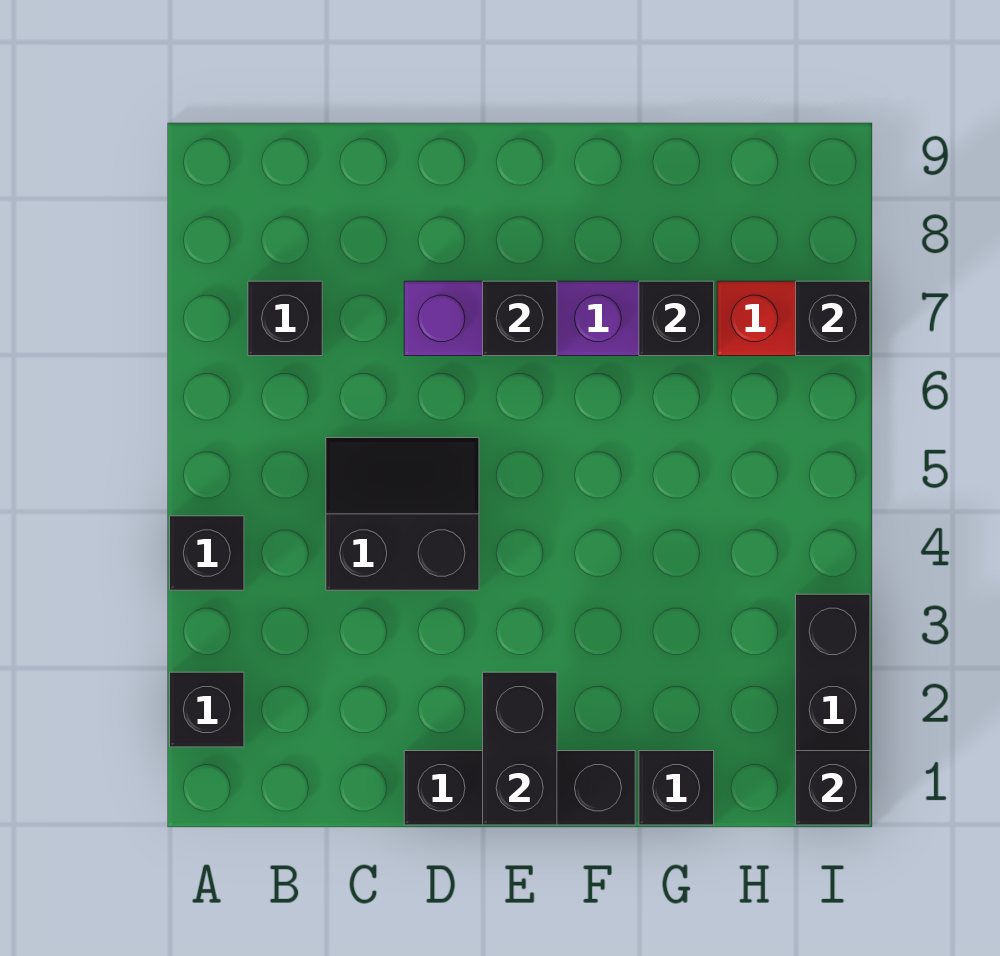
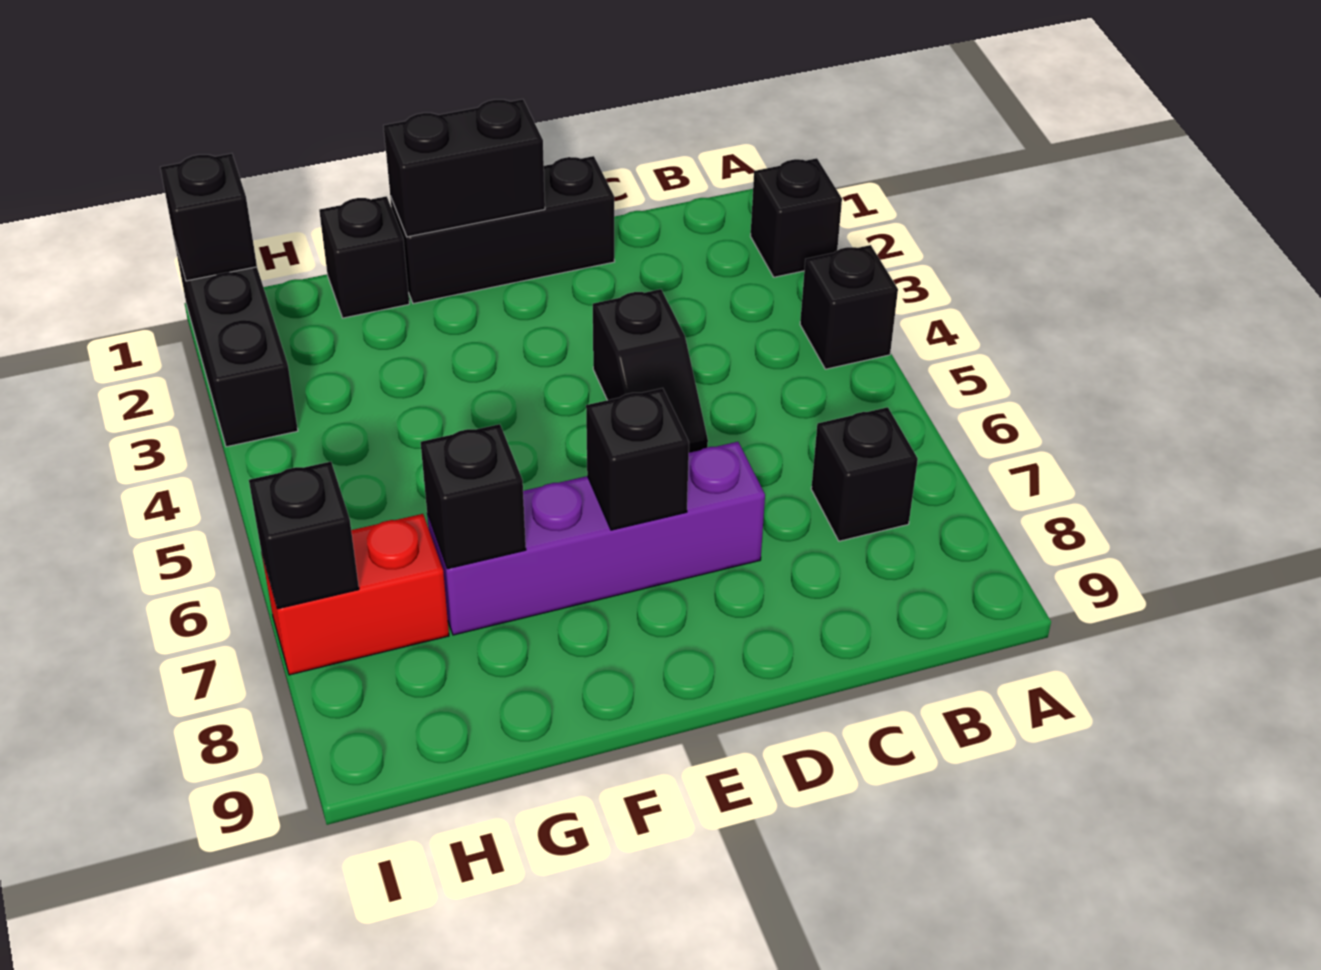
black slope C4:D5 level 1 top 4 -> black slope D4:D5 level 1 top 4
black brick E1:E2 level 2 -> black brick E1:F1 level 2

